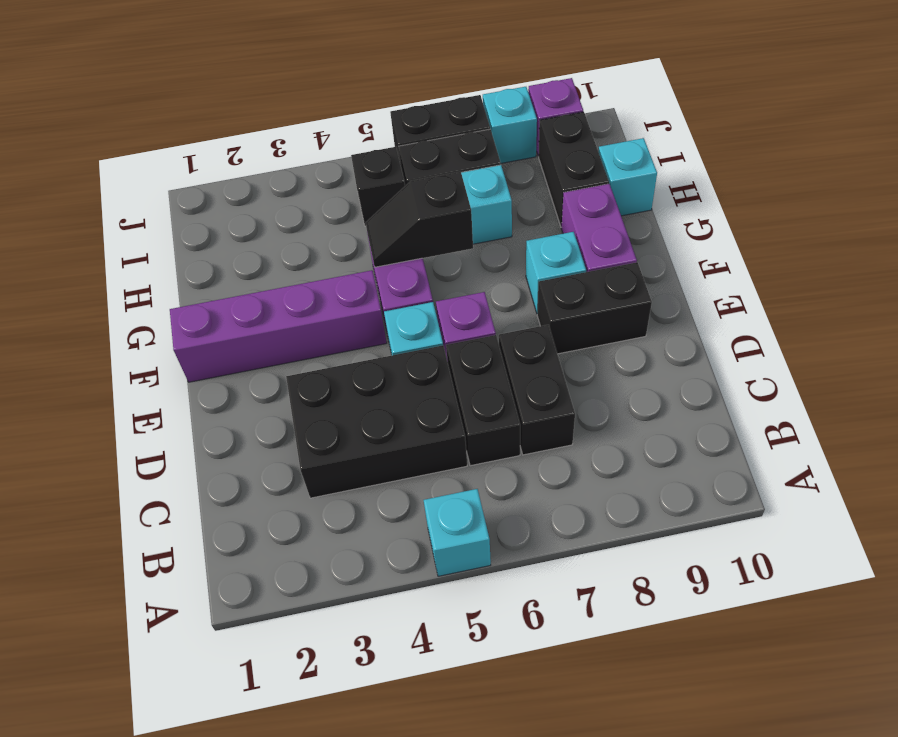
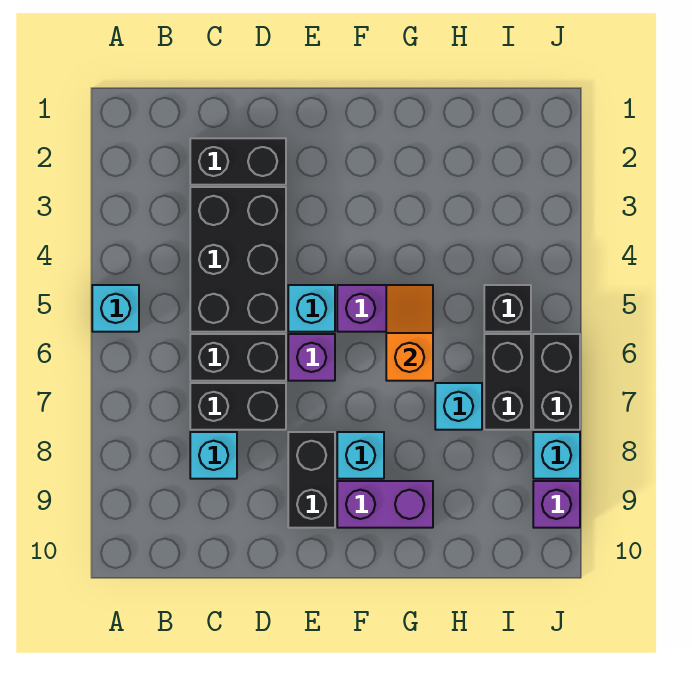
purple brick F1:F4 level 1 -> none
black slope G5:G6 level 2 top 6 -> orange slope G5:G6 level 2 top 6
black brick H9:I9 level 1 -> black brick C2:D2 level 1
cyan brick H10 level 1 -> cyan brick C8 level 1

